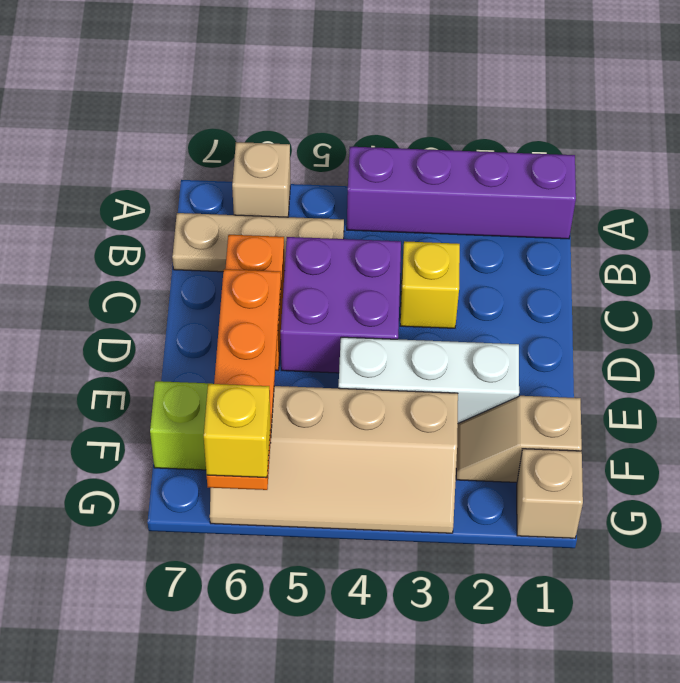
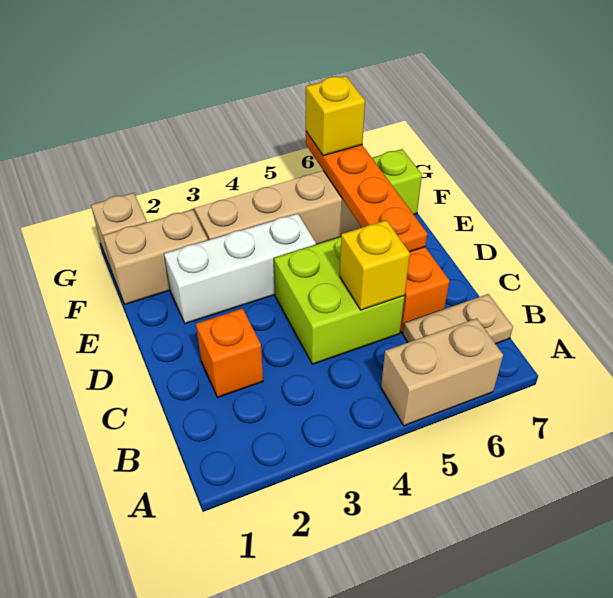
purple brick A1:A4 level 1 -> none
tan brick A6 level 1 -> tan brick A5:A6 level 1
tan plate B5:B7 level 1 -> tan plate B6:B7 level 1
none -> orange brick C2 level 1
yellow brick C3 level 1 -> yellow brick C5 level 2
purple brick C4:D5 level 1 -> lime brick C4:D5 level 1
tan slope F1:F2 level 1 top 1 -> tan brick F1:F2 level 1

